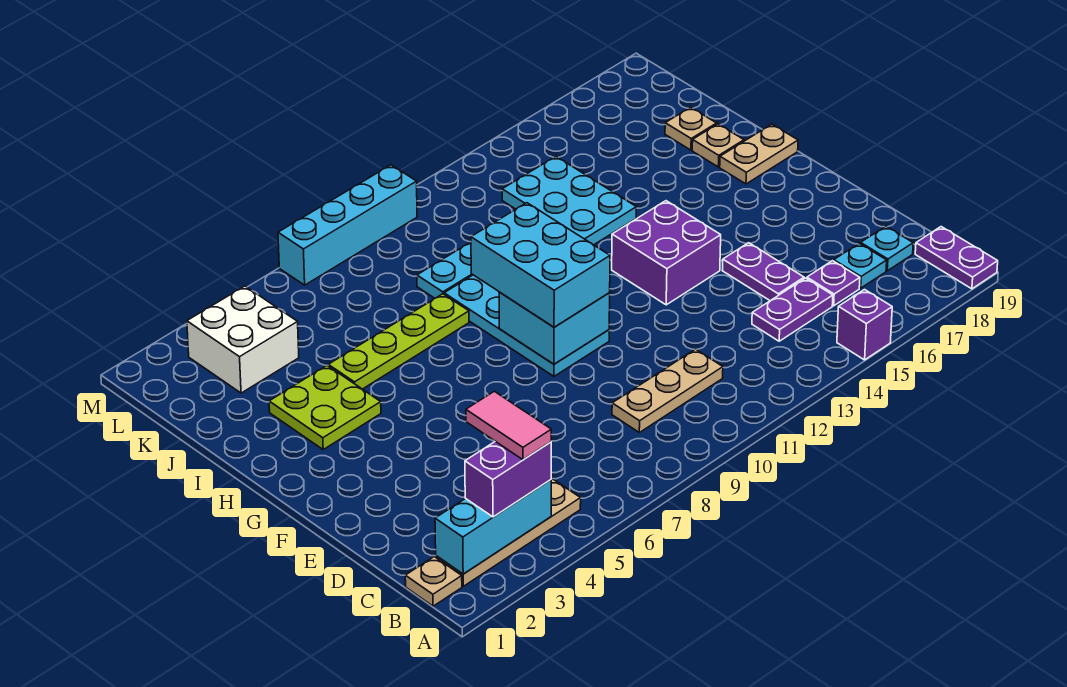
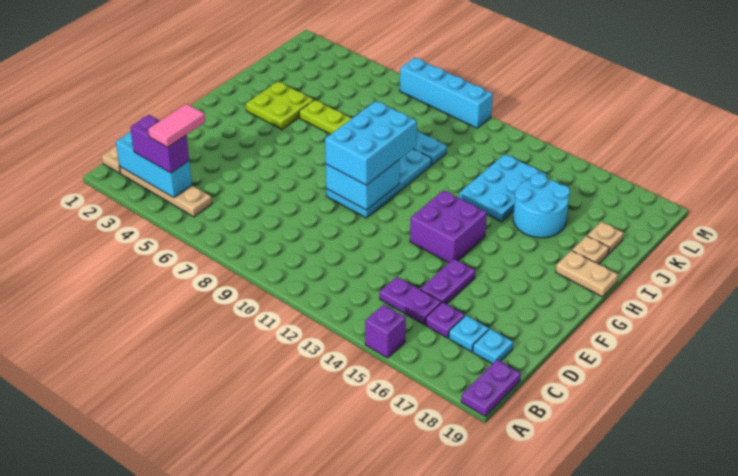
tan plate C9:C11 level 1 -> none
none -> cyan round brick I15:J16 level 1
white brick K3:L4 level 1 -> none

